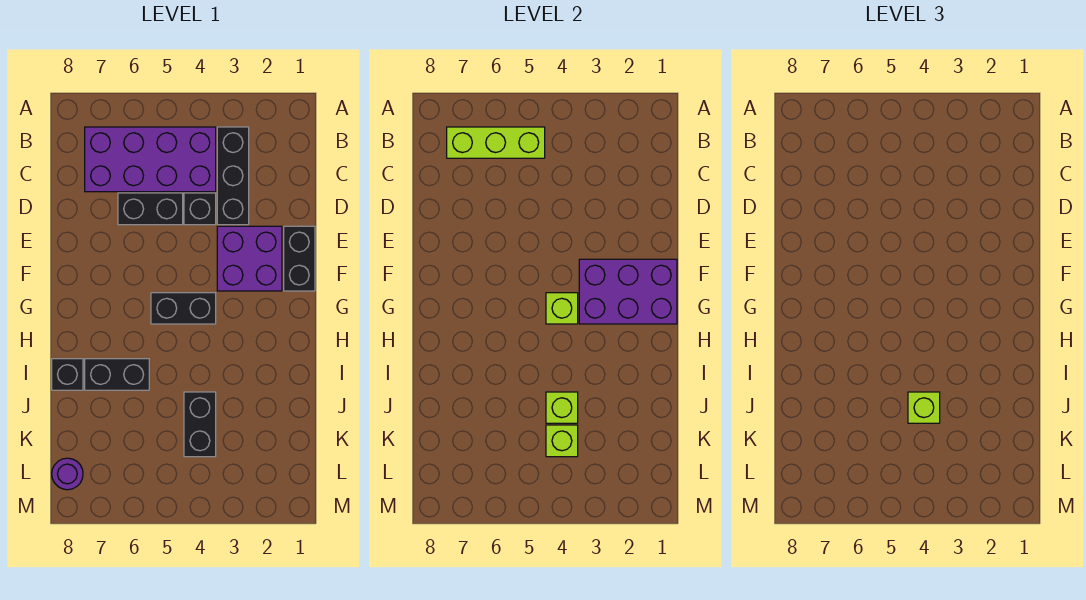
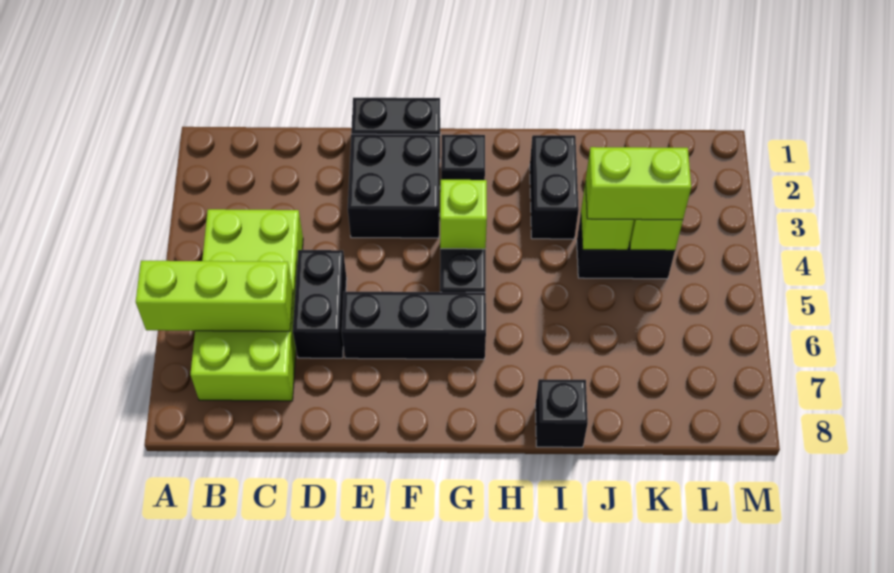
black brick B3:D3 level 1 -> black brick E6:G6 level 1
purple brick B4:C7 level 1 -> lime brick B4:C7 level 1
lime brick B5:B7 level 2 -> lime brick A6:C6 level 2
black brick D4 level 1 -> black brick G2 level 1
purple brick E2:F3 level 1 -> black brick E2:F3 level 1
purple brick F1:G3 level 2 -> none
black brick I6:I7 level 1 -> black brick I2:I3 level 1
lime brick J4 level 3 -> lime brick J4:K4 level 3
purple round brick L8 level 1 -> none

